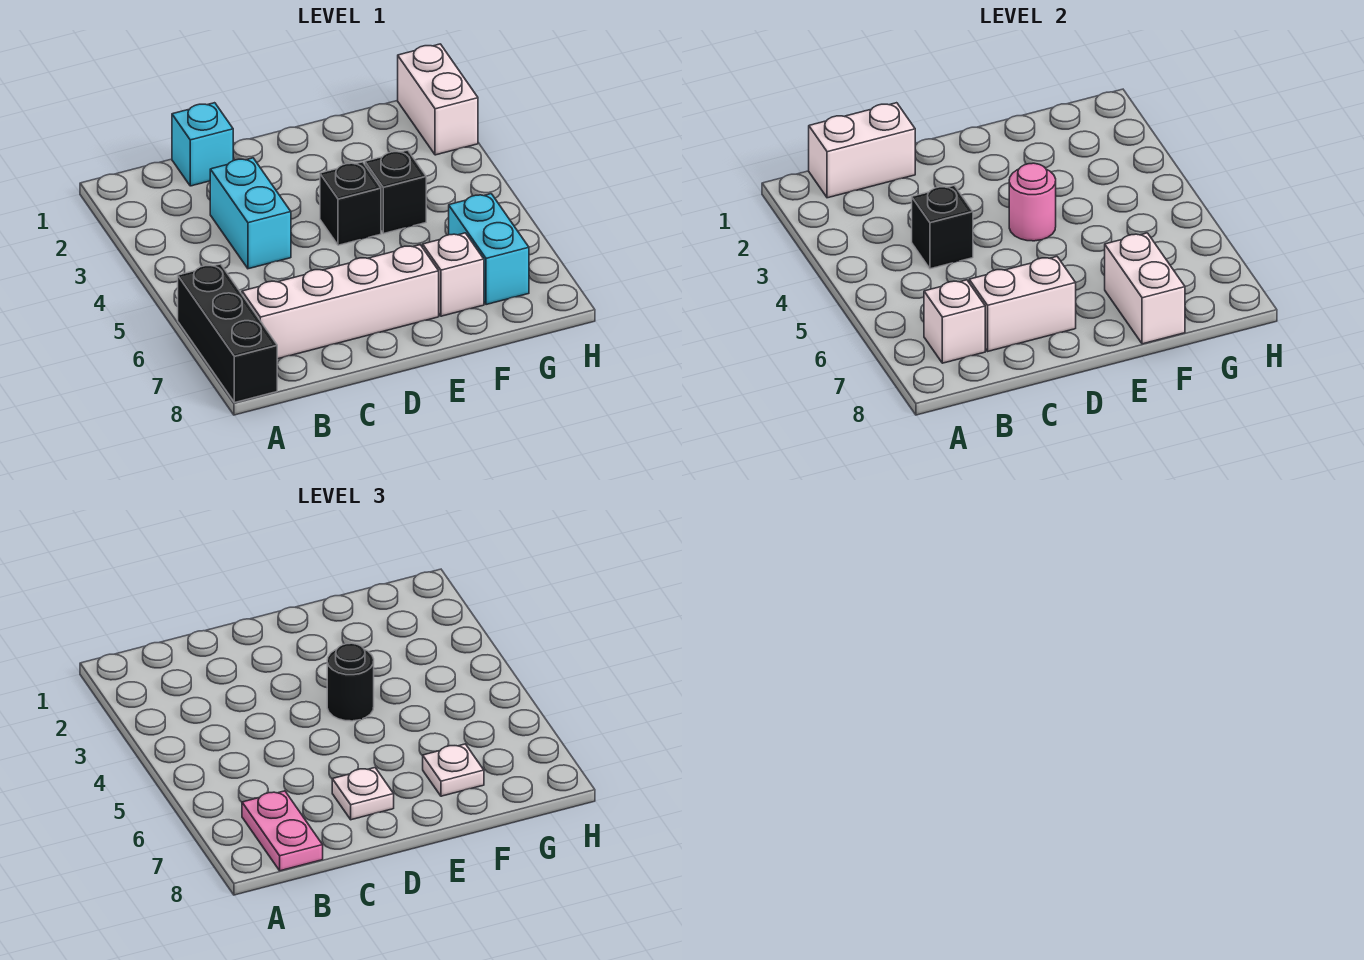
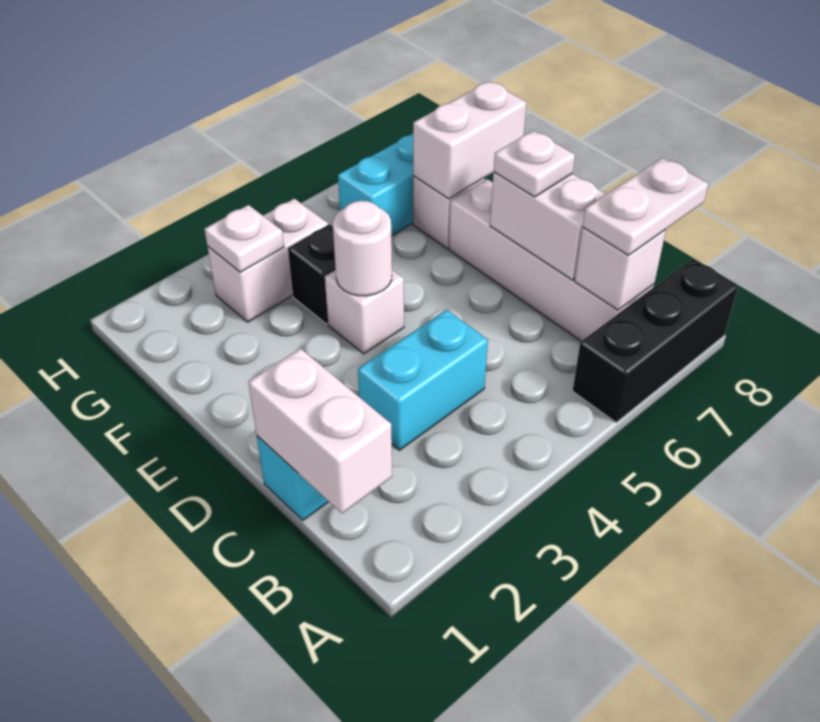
pink plate B7:B8 level 3 -> white plate B7:B8 level 3
black brick C4 level 2 -> none
black brick E4 level 1 -> white brick E4 level 1
pink round brick E4 level 2 -> white round brick E4 level 2
black round brick E4 level 3 -> none
white plate F7 level 3 -> white plate G3 level 2
white brick H1:H2 level 1 -> white brick G3:G4 level 1

